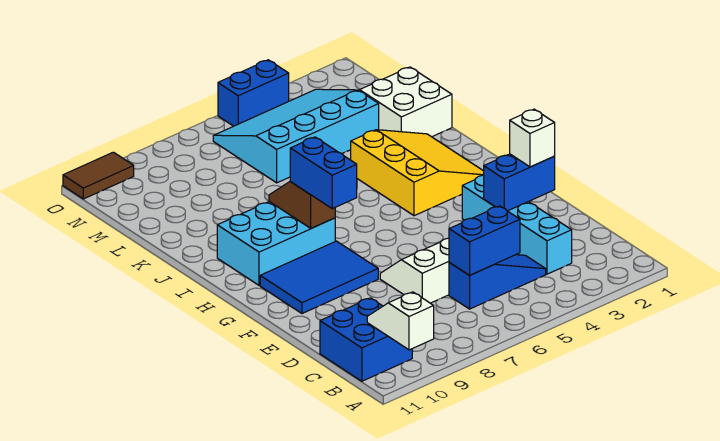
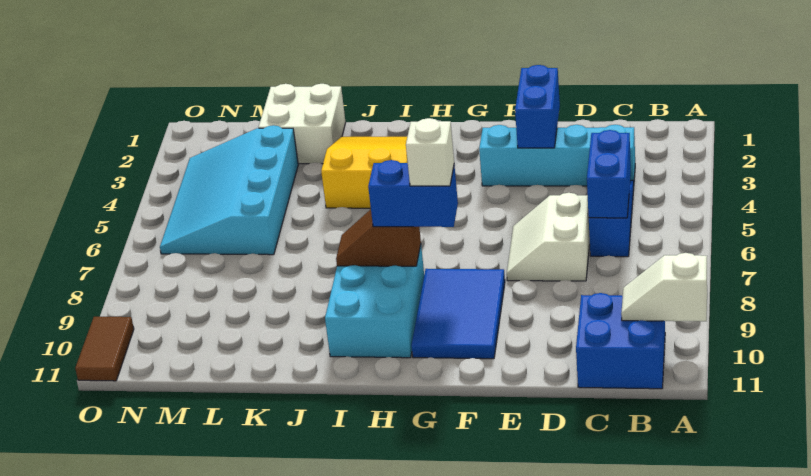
white brick E2 level 3 -> white brick G8 level 4
blue brick O4:O5 level 1 -> none

